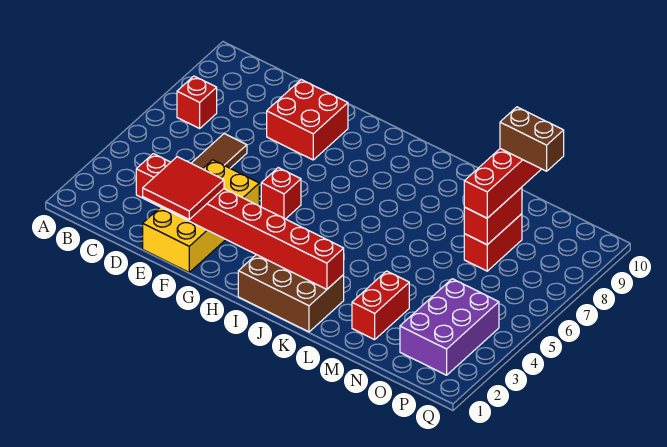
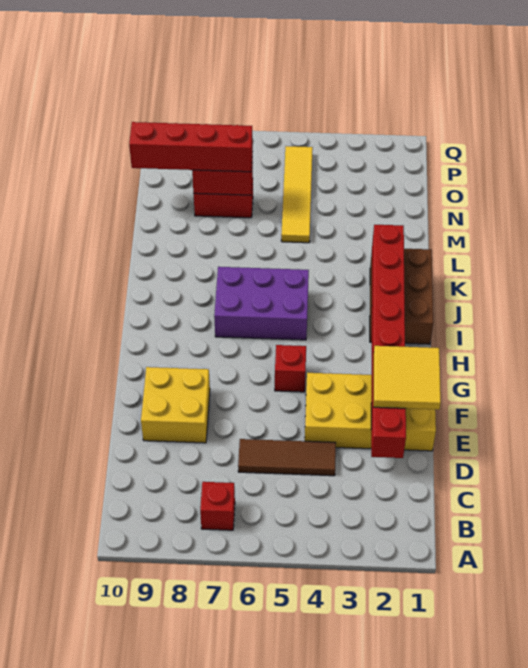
red tile E1:F2 level 3 -> yellow tile E1:F2 level 3
red brick E8:F9 level 1 -> yellow brick E8:F9 level 1
red brick M2:M3 level 1 -> none
none -> yellow tile M5:P5 level 1
brown brick N9:O9 level 4 -> none
purple brick O2:P4 level 1 -> purple brick I5:J7 level 1

